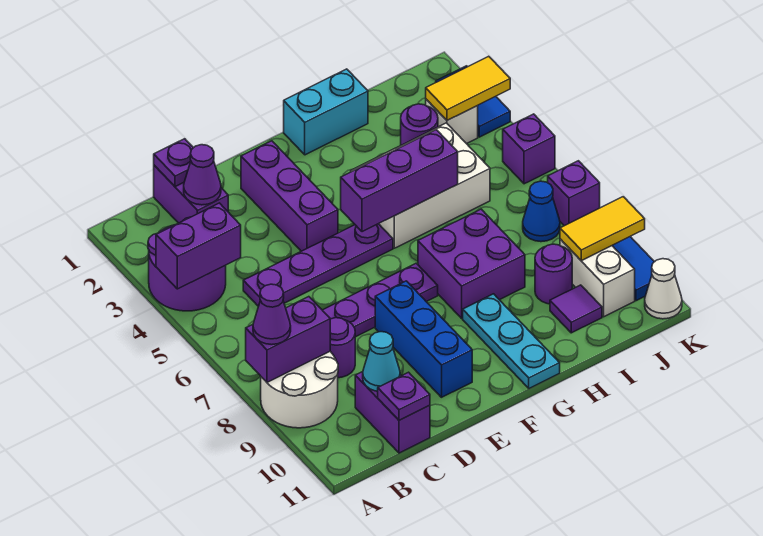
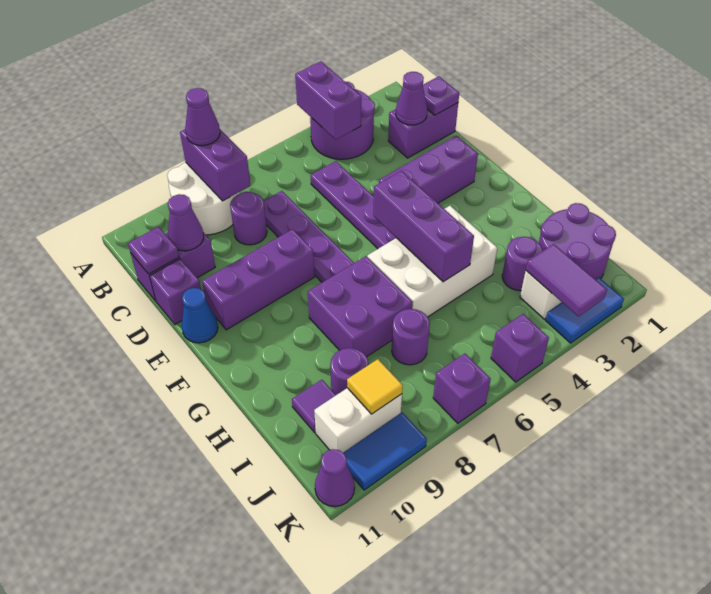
cyan cone C10 level 2 -> purple cone C10 level 2
none -> purple brick D11 level 1
blue brick E8:E10 level 1 -> purple brick E8:E10 level 1
cyan brick G1:H1 level 1 -> none
white brick G4:I5 level 1 -> white brick G4:H6 level 1
cyan plate G9:G11 level 1 -> none
none -> purple round brick I1:J2 level 1
none -> purple round brick I7 level 1
yellow tile J3:K3 level 2 -> purple tile J3:K3 level 2
blue cone J7 level 1 -> blue cone E11 level 1
yellow tile J9:K9 level 2 -> yellow tile J9 level 2
white cone K11 level 1 -> purple cone K11 level 1

